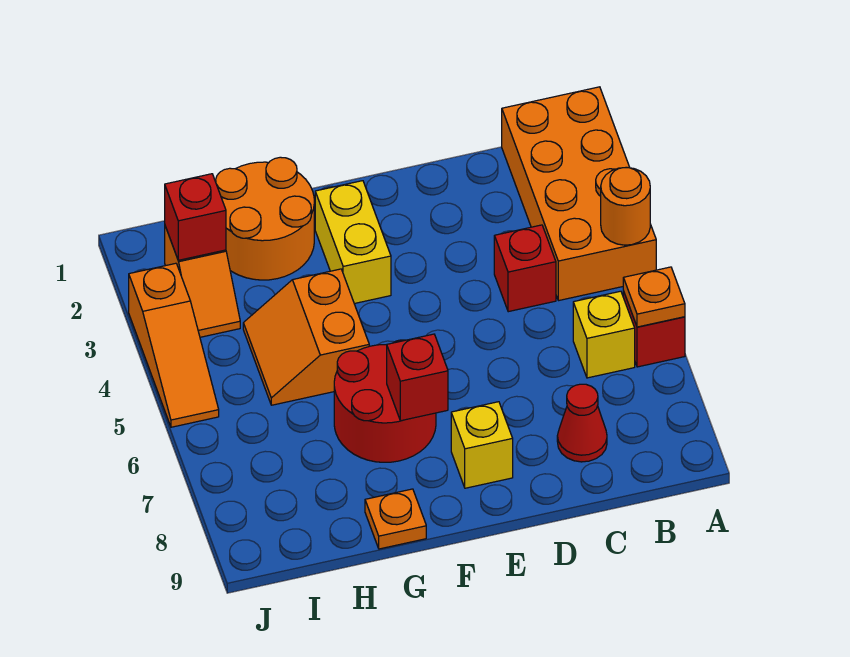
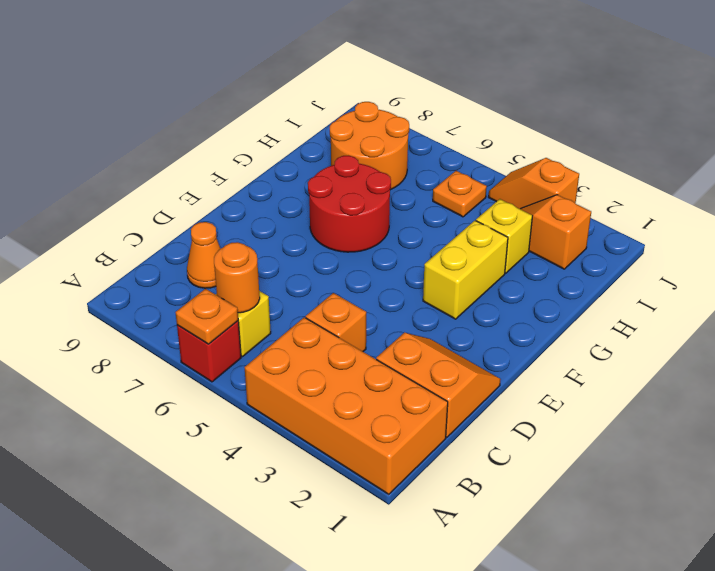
orange round brick A4 level 2 -> orange round brick B6 level 2
red brick C4 level 1 -> orange brick C4 level 1
red cone C8 level 1 -> orange cone C8 level 1
yellow brick E8 level 1 -> yellow brick H3 level 1
yellow brick F2:F3 level 1 -> yellow brick F3:G3 level 1
red brick F7 level 2 -> none
orange round brick G1:H2 level 1 -> orange round brick H7:I8 level 1
orange slope G4:H5 level 1 top G -> orange slope C1:D2 level 1 top C
orange plate G9 level 1 -> orange plate I5 level 1
red brick I2 level 2 -> none
orange slope J3:J5 level 1 top 3 -> orange slope J3:J4 level 1 top 3

